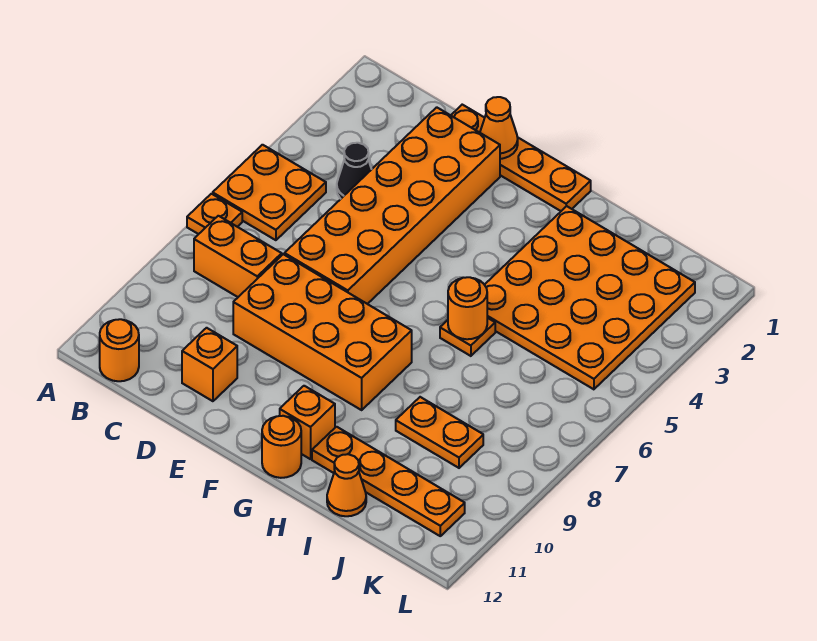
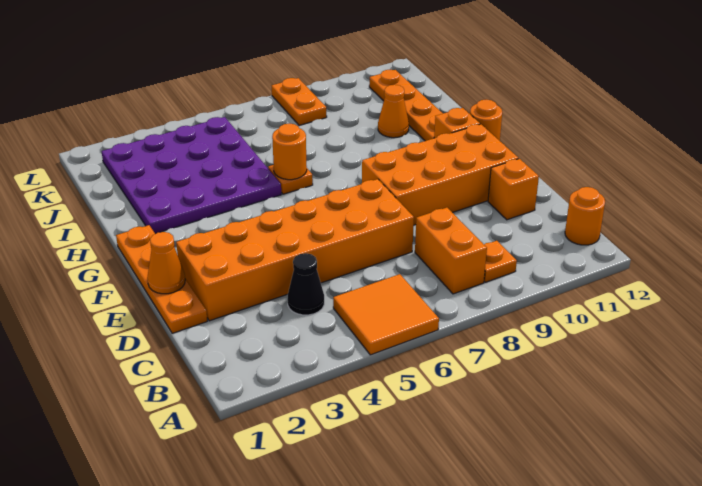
orange plate A5:B6 level 1 -> orange tile A5:B6 level 1
orange plate A7 level 1 -> orange plate B9 level 1
orange brick D8:G9 level 1 -> orange brick E8:F11 level 1
orange plate H2:K5 level 1 -> purple plate H2:K5 level 1
orange plate I9:J9 level 1 -> orange plate K8:L8 level 1
orange cone I12 level 1 -> orange cone I10 level 1

